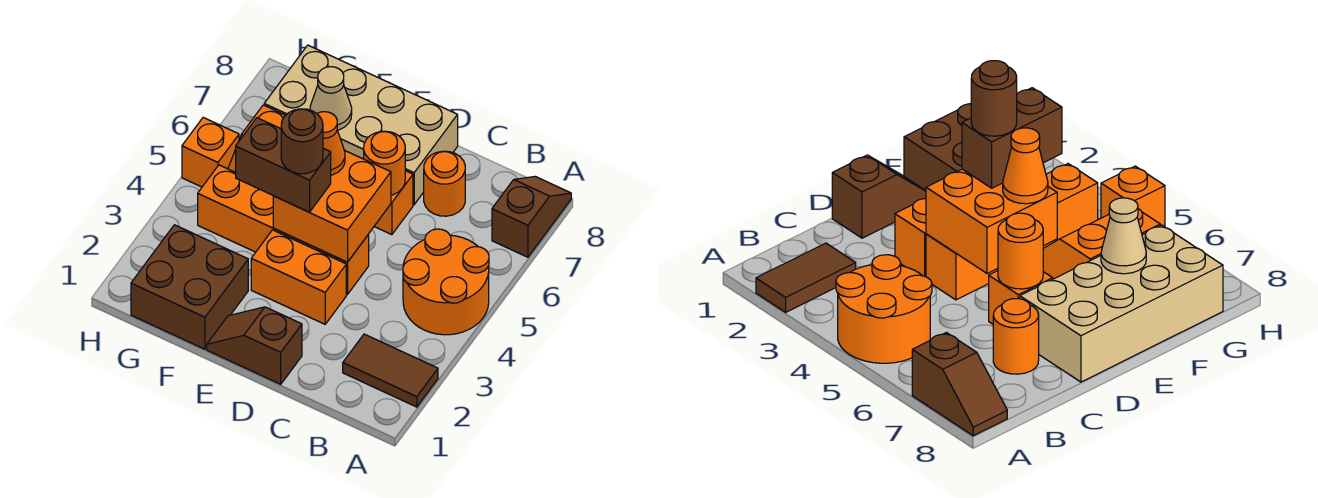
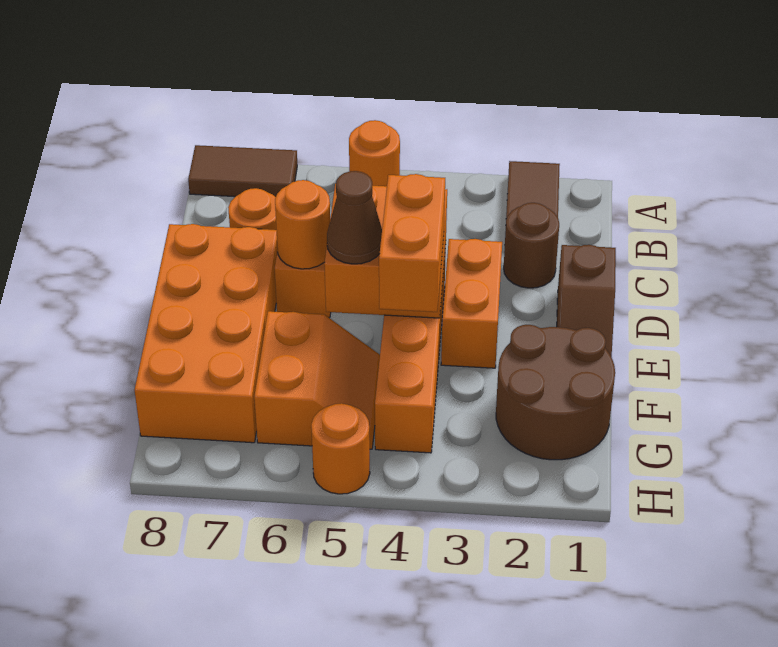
orange round brick A4:B5 level 1 -> orange round brick A5 level 1
brown slope A7:A8 level 1 top 7 -> brown tile A7:A8 level 1
tan brick D7:G8 level 1 -> orange brick D7:G8 level 1
brown brick E4:F4 level 3 -> orange brick E4:F4 level 3
brown round brick E4 level 4 -> brown round brick C2 level 1
orange cone E5 level 3 -> brown cone E5 level 3
brown brick F1:G2 level 1 -> brown round brick F1:G2 level 1
tan cone F7 level 2 -> none
orange brick H5 level 1 -> orange round brick H5 level 1

